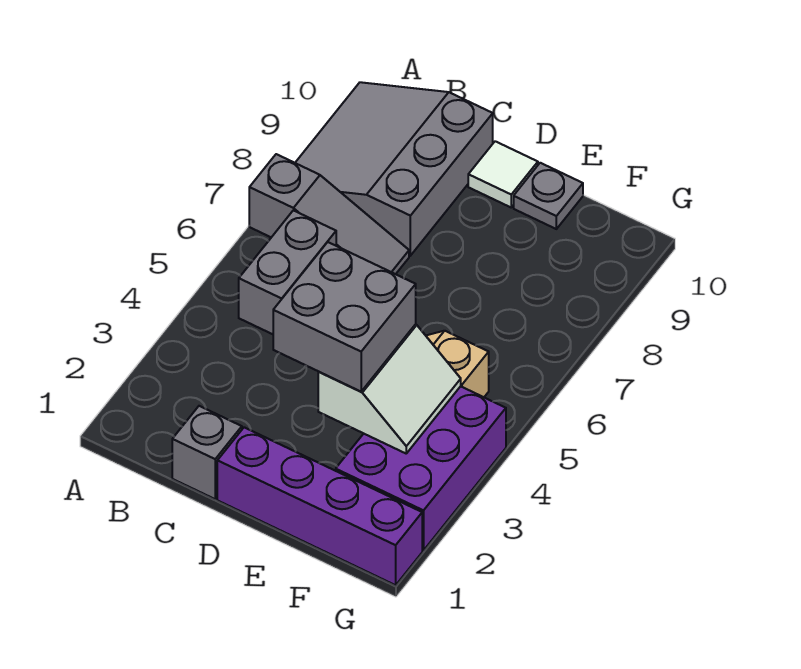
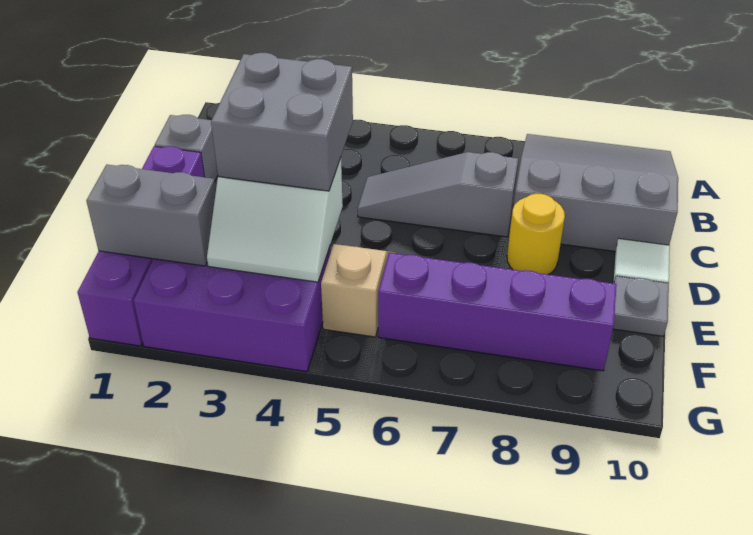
grey slope A7:C7 level 1 top A -> grey slope C5:C7 level 1 top 7
grey brick B5:B6 level 1 -> grey brick F1:F2 level 2
none -> yellow round brick D8 level 1
none -> purple brick F6:F9 level 1

